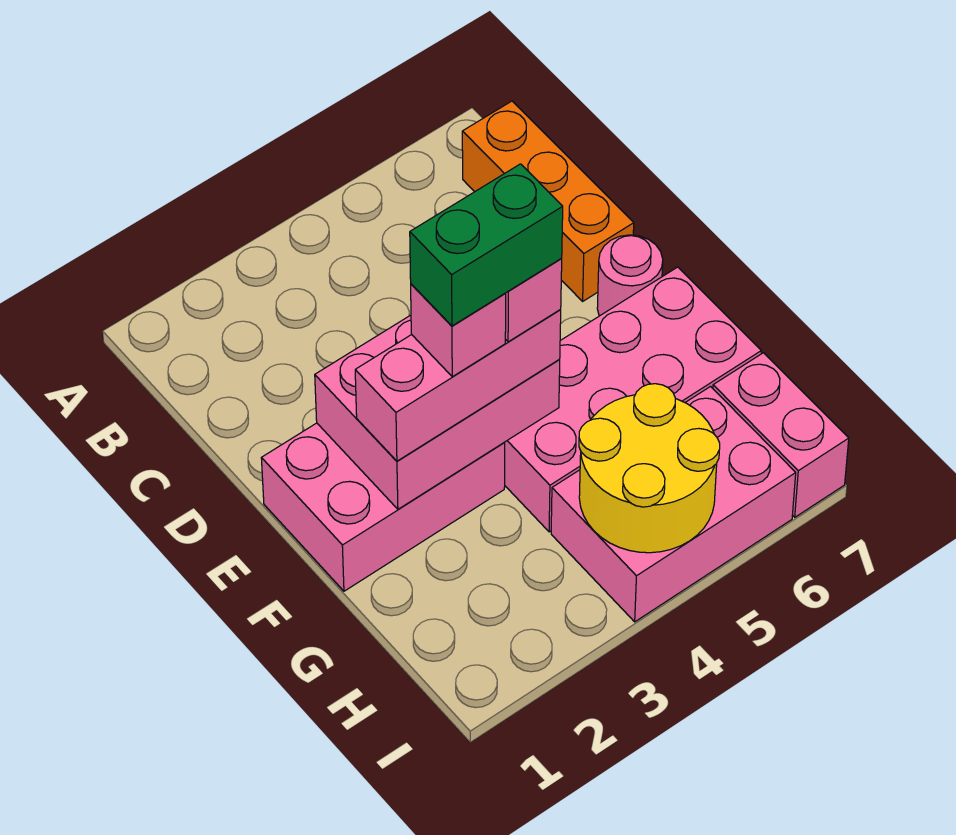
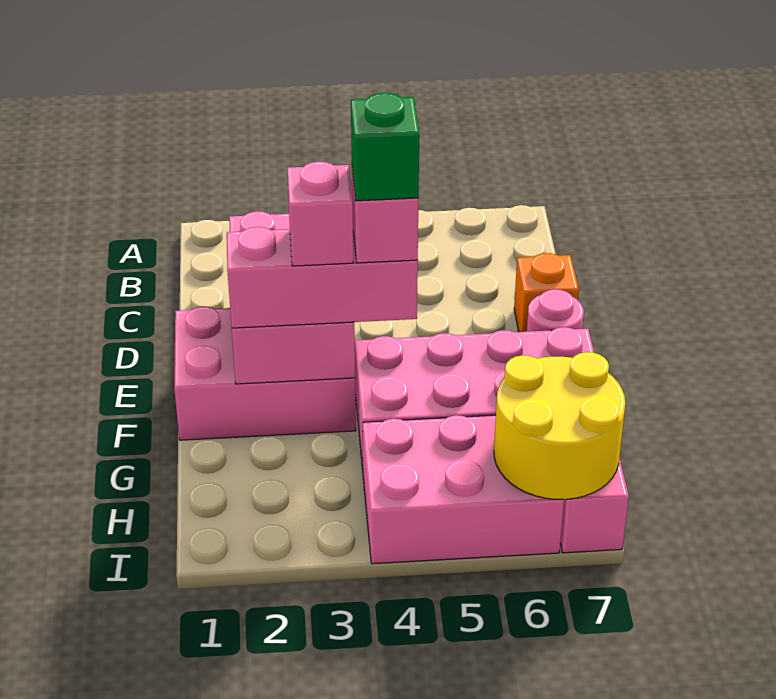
orange brick B7:D7 level 1 -> orange brick D7 level 1
pink brick E2:F4 level 2 -> pink brick D2:F3 level 2
green brick F3:F4 level 5 -> green brick F4 level 5
yellow round brick H4:I5 level 2 -> yellow round brick H6:I7 level 2

